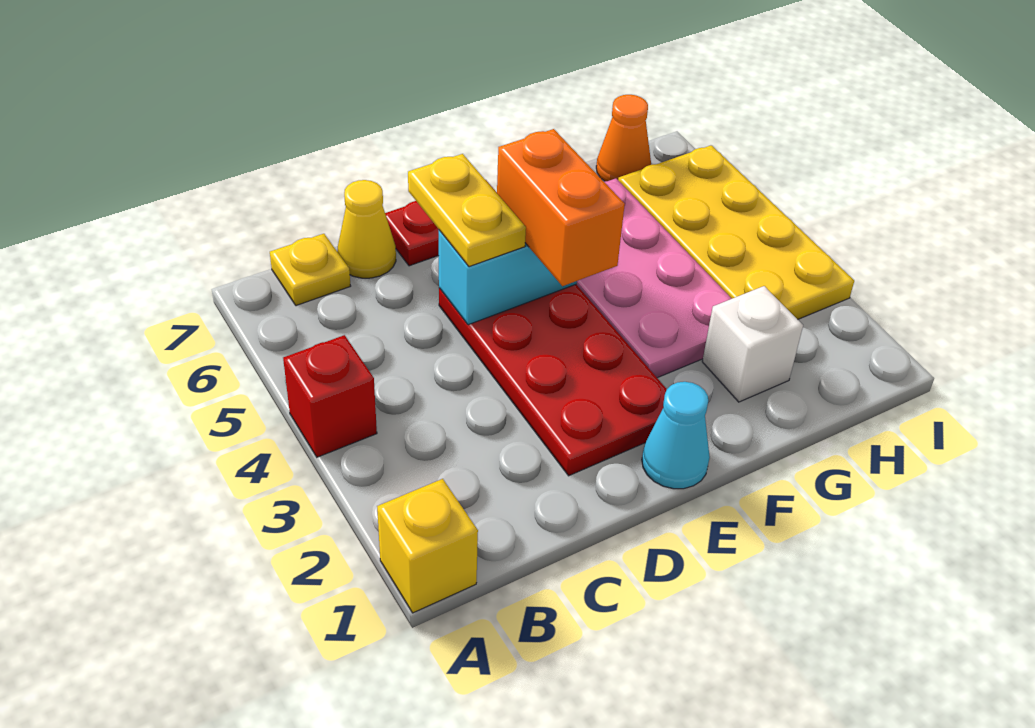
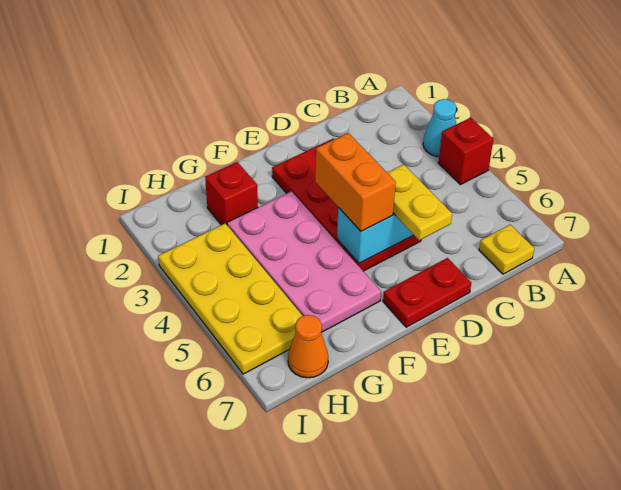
yellow brick A1 level 1 -> none
yellow cone C7 level 1 -> none
cyan cone E1 level 1 -> cyan cone A3 level 1
white brick G2 level 1 -> red brick G2 level 1

